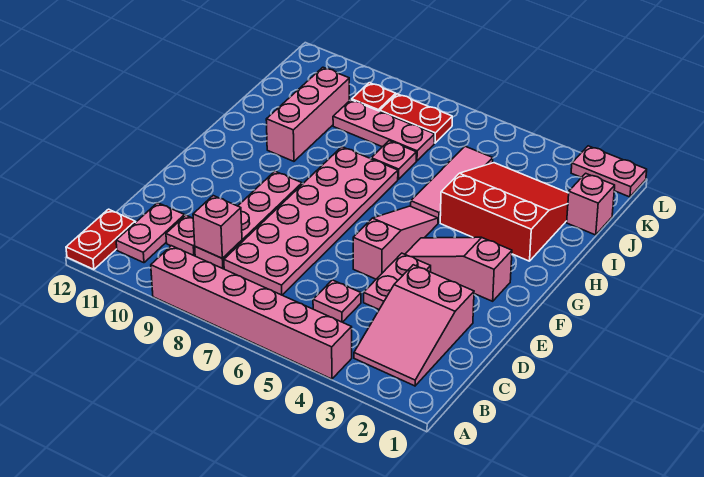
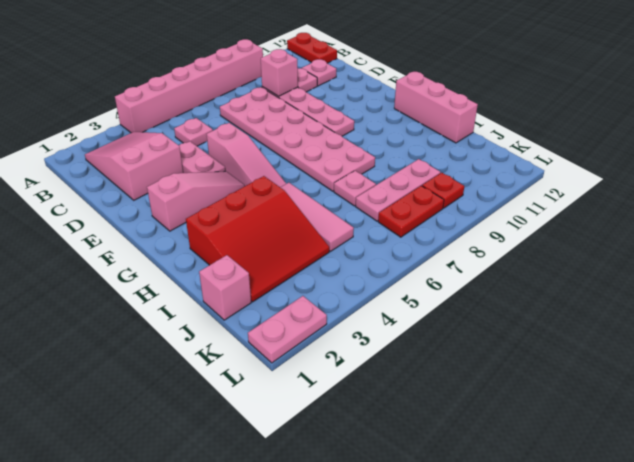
pink plate B11:C11 level 1 -> pink plate C11 level 1
pink brick H10:J10 level 1 -> pink brick G12:I12 level 1

